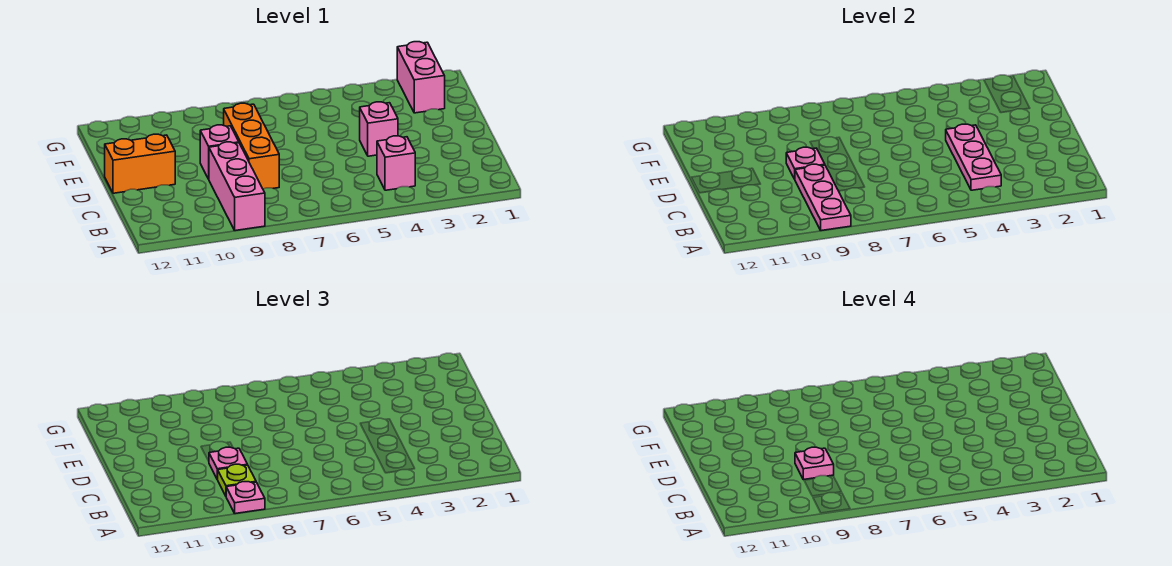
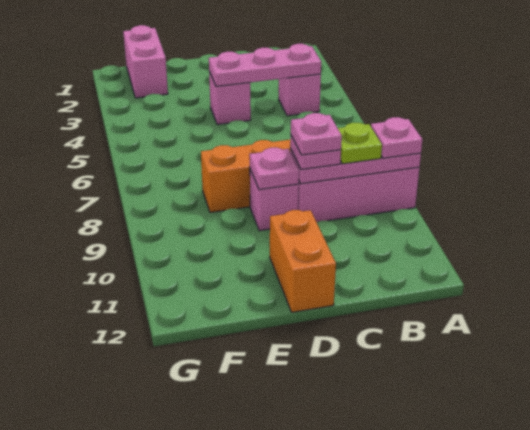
pink brick F2:G2 level 1 -> pink brick F1:F2 level 1

